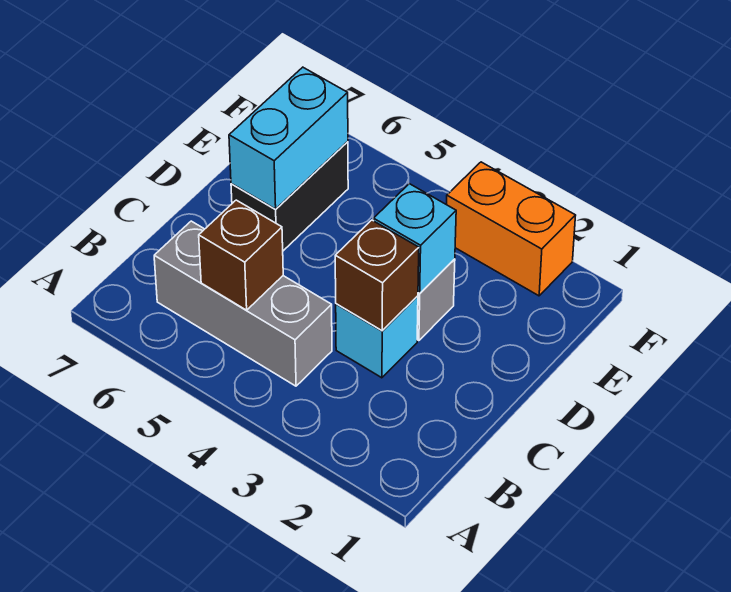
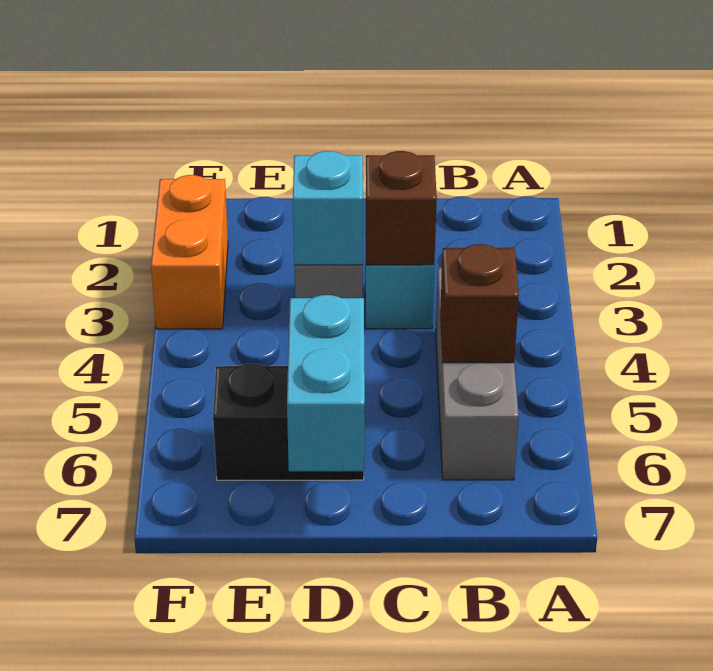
cyan brick D6:E6 level 2 -> cyan brick D6:D7 level 2

